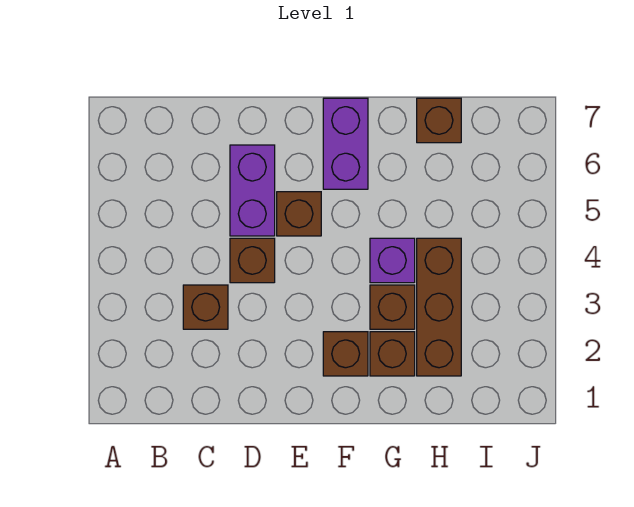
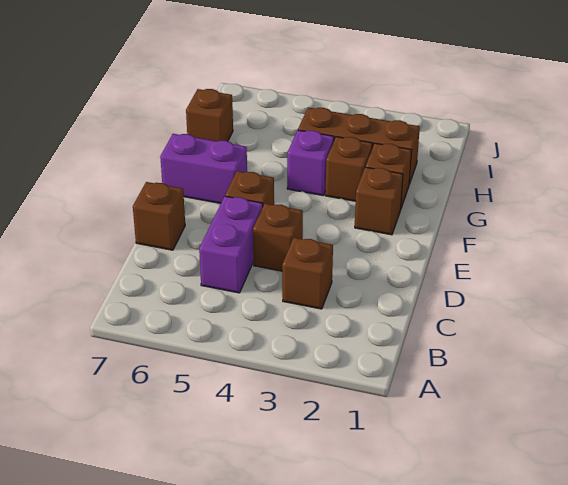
purple brick D5:D6 level 1 -> purple brick C5:D5 level 1
none -> brown brick D7 level 1

